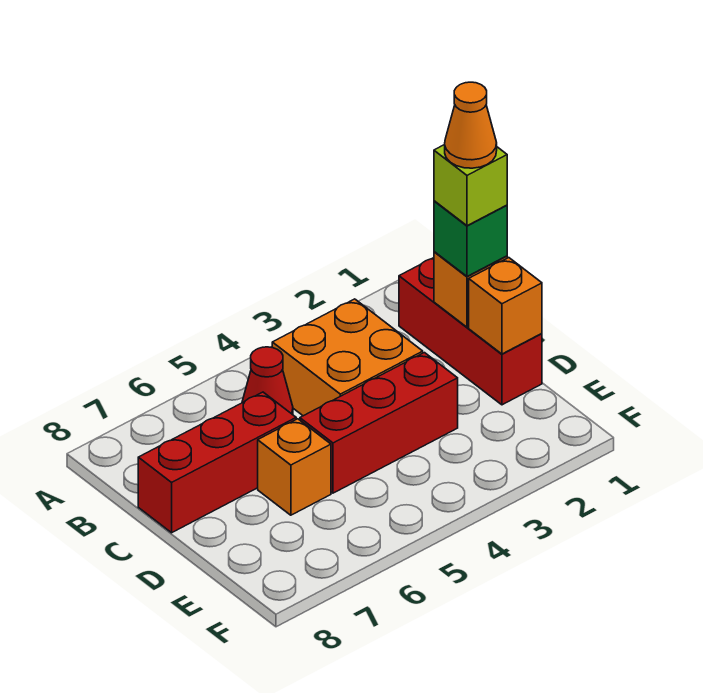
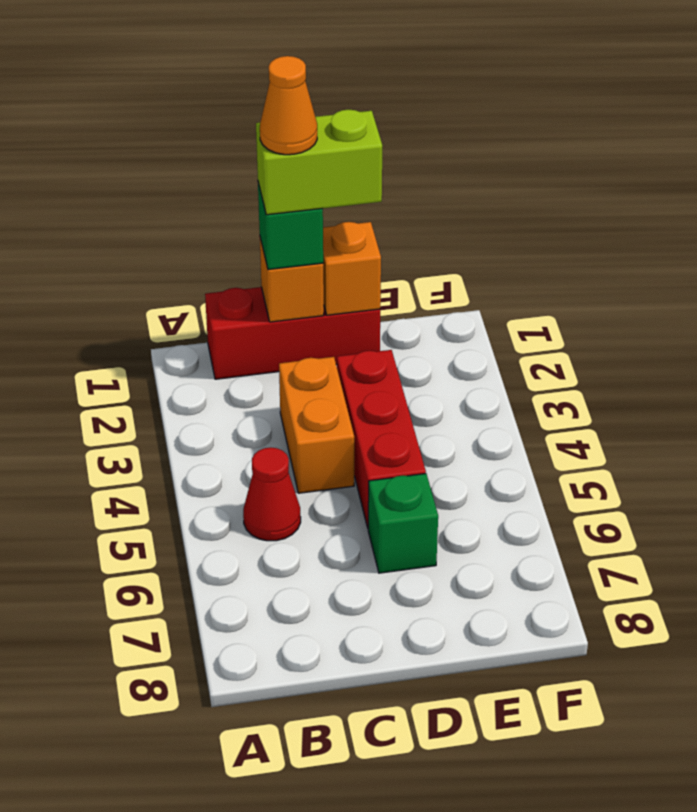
orange brick B3:C4 level 1 -> orange brick C3:C4 level 1
lime brick C1 level 4 -> lime brick C1:D1 level 4
red brick C6:C8 level 1 -> none
orange brick D6 level 1 -> green brick D6 level 1

